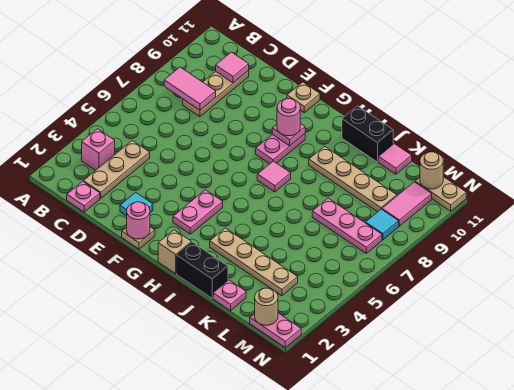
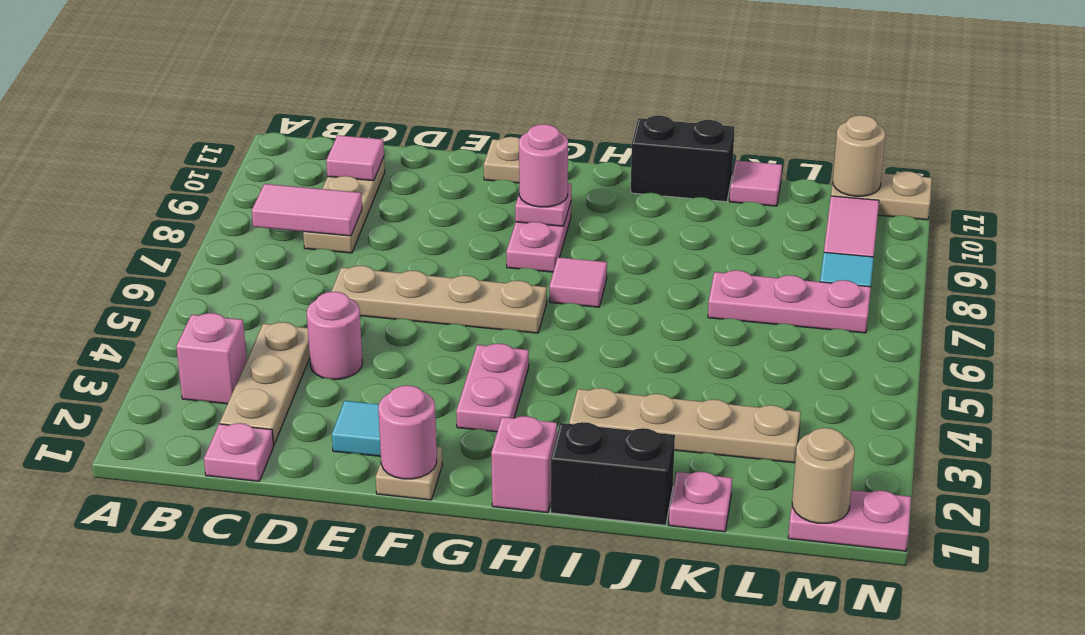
none -> pink round brick D4 level 1
tan brick H1 level 1 -> pink brick H1 level 1
tan plate I9:L9 level 1 -> tan plate D6:G6 level 1

